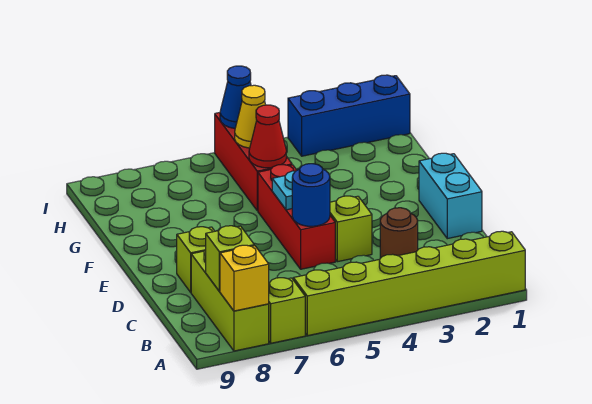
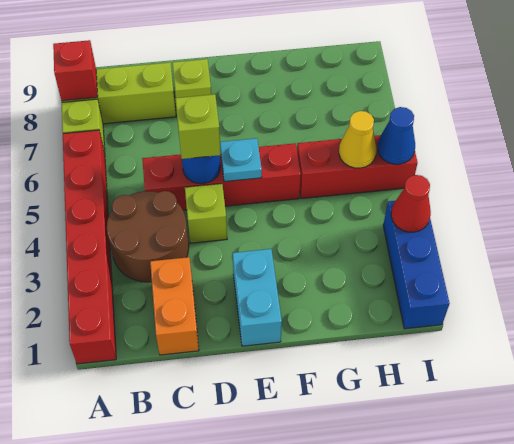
lime brick A1:A6 level 1 -> red brick A1:A6 level 1
yellow brick A8 level 2 -> red brick A8 level 2
lime brick B8 level 2 -> lime brick D5 level 3
none -> orange brick C1:C2 level 1
brown round brick C3 level 1 -> brown round brick B3:C4 level 1
cyan brick D1:E1 level 1 -> cyan brick E1:E2 level 1
red brick D5:F5 level 1 -> red brick C5:F5 level 1
red cone G5 level 2 -> red cone I3 level 2

